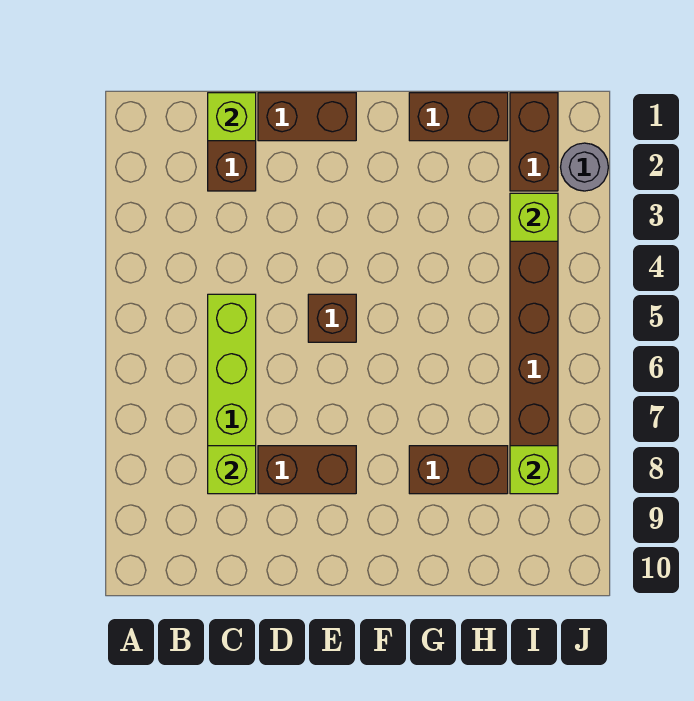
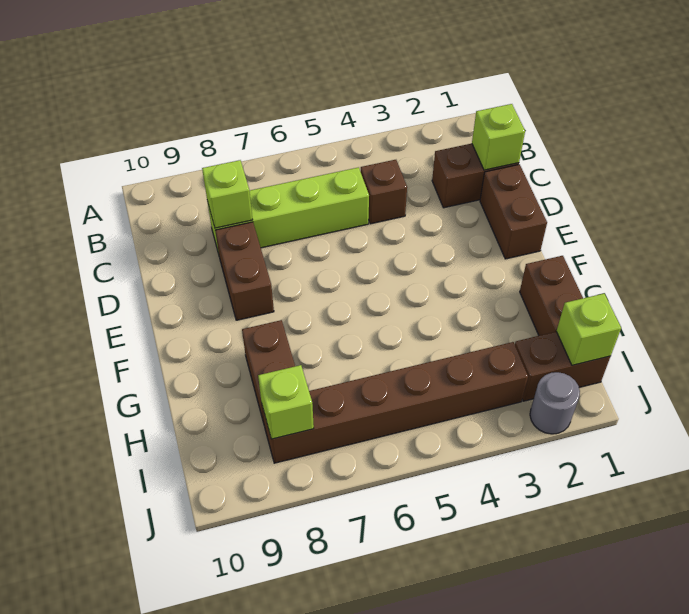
brown brick E5 level 1 -> brown brick C4 level 1
lime brick I3 level 2 -> lime brick I1 level 2

